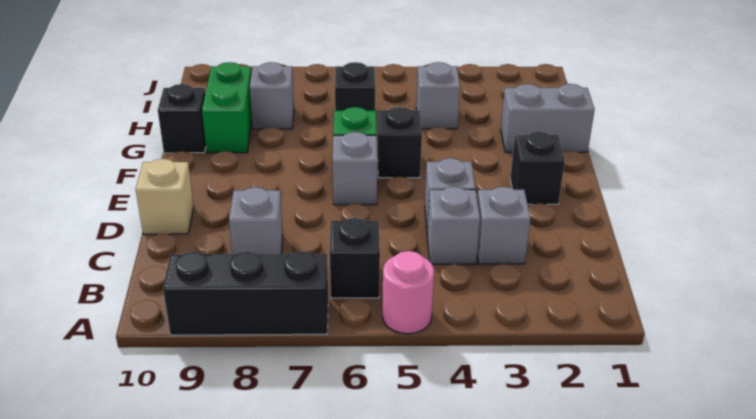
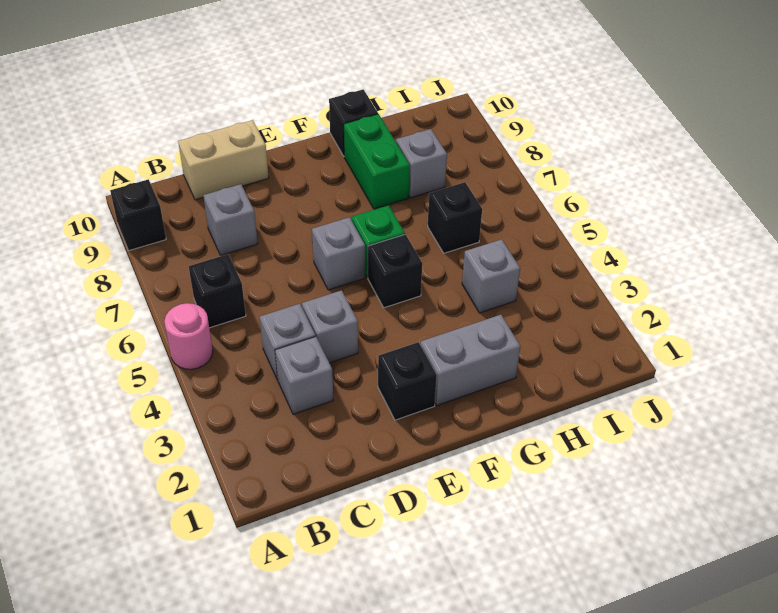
black brick A7:A9 level 1 -> black brick A9 level 1
tan brick D10 level 1 -> tan brick C10:D10 level 1
grey brick G1:G2 level 1 -> grey brick F2:G2 level 1
green brick G9:H9 level 1 -> green brick G8:G9 level 1

